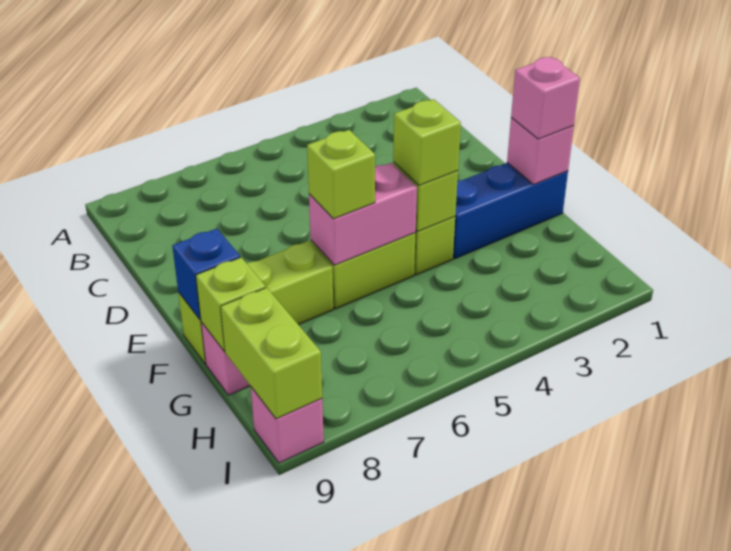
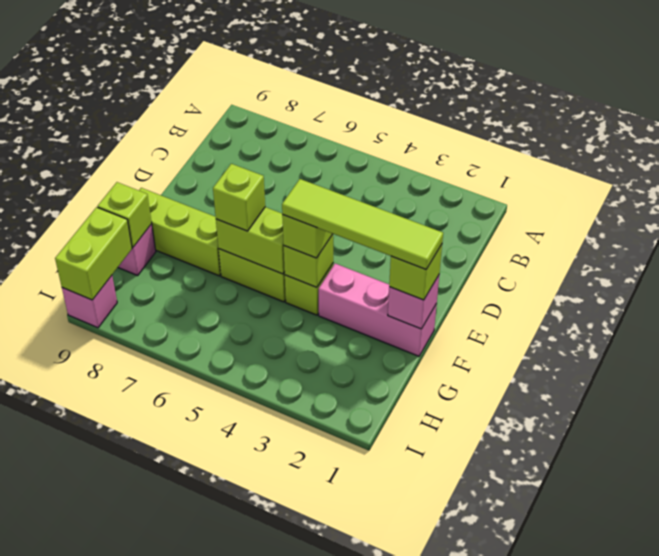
blue brick F1:F3 level 1 -> pink brick F1:F3 level 1
pink brick F1 level 3 -> lime brick F1 level 3
none -> lime tile F1:F4 level 4
pink brick F5:F6 level 2 -> lime brick F5:F6 level 2
blue brick F9 level 2 -> none

